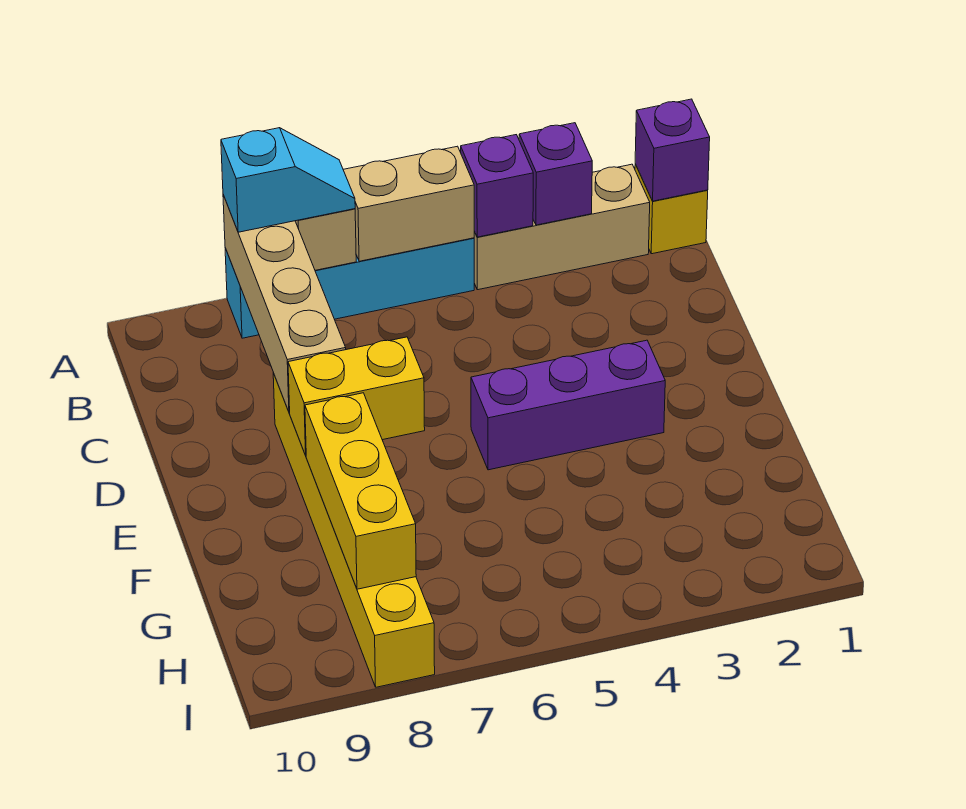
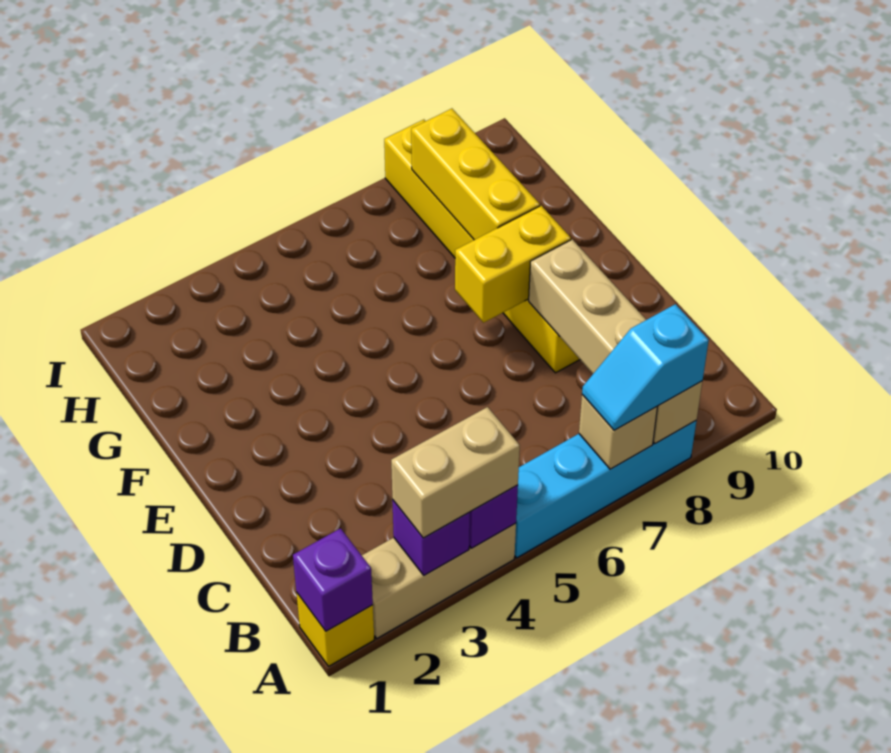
tan brick A5:A6 level 2 -> tan brick A3:A4 level 3
purple brick E3:E5 level 1 -> none

